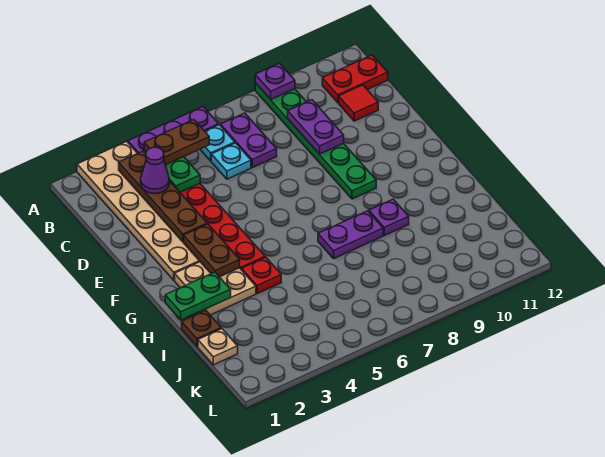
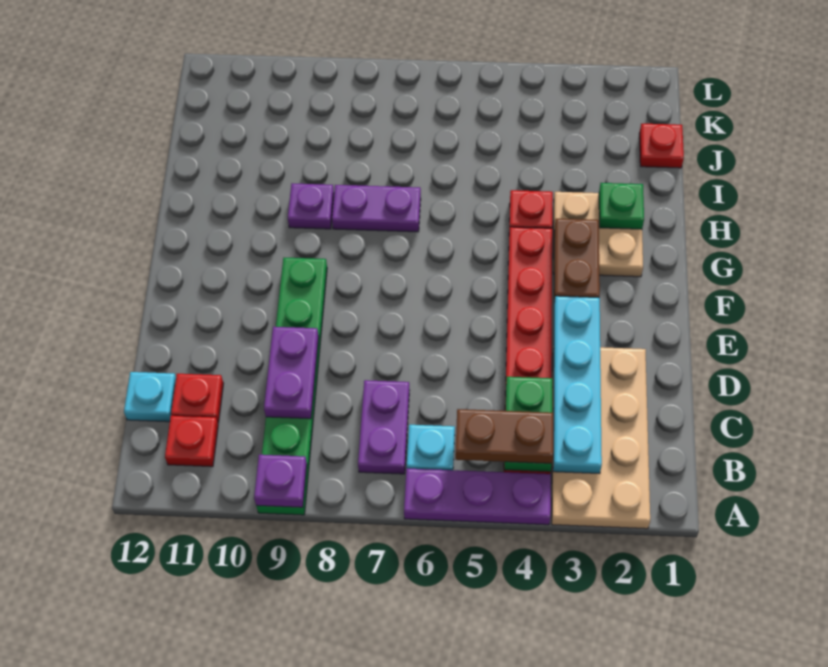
tan plate A2:F3 level 1 -> tan plate A2:D3 level 1
brown plate B3:E3 level 2 -> cyan plate B3:E3 level 2
red plate B11:B12 level 1 -> red plate B11 level 1
purple cone C3 level 3 -> none
cyan plate C6 level 1 -> cyan plate C12 level 1
red tile C11 level 1 -> red plate C11 level 1
green plate H1:H2 level 2 -> green plate H2 level 2
brown plate I1 level 1 -> none
tan plate J1 level 1 -> red plate J1 level 1

